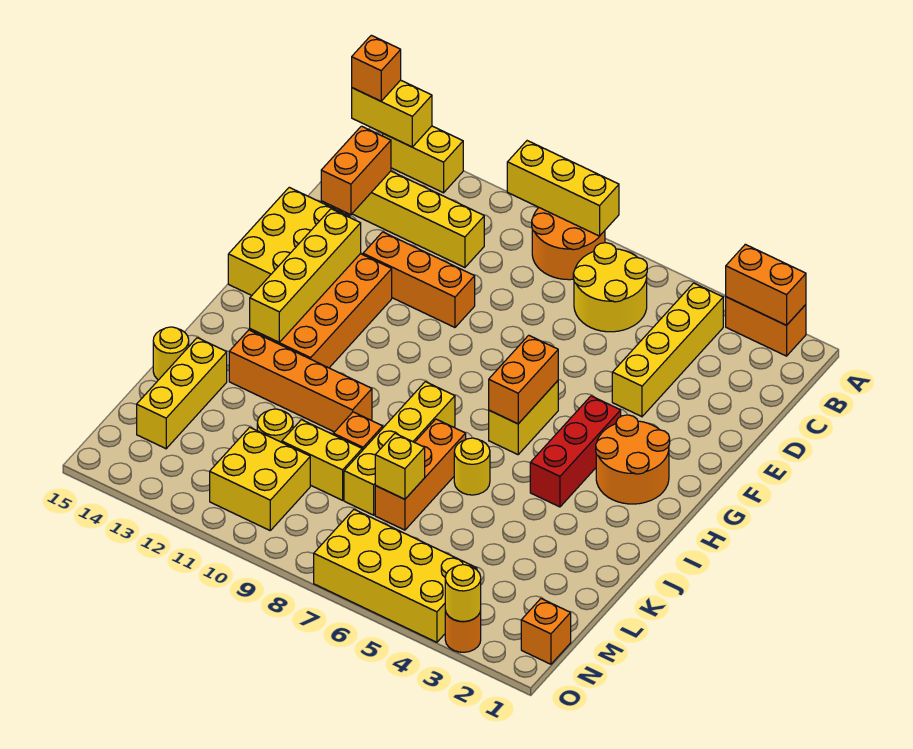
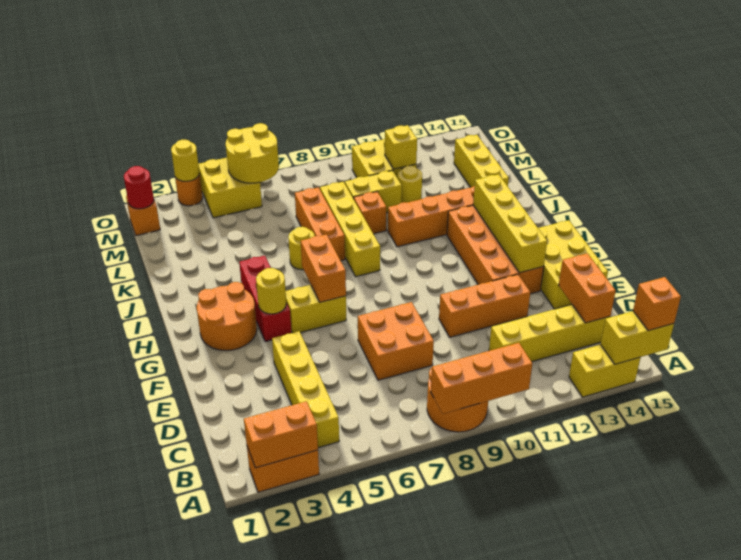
yellow brick A8:A10 level 2 -> orange brick A8:A10 level 2
yellow round brick B6:C7 level 1 -> yellow round brick N5:O6 level 2
none -> orange brick D7:E8 level 1
yellow brick G6:H6 level 1 -> yellow brick G5:G6 level 1
yellow round brick K15 level 1 -> yellow round brick G4 level 2
yellow brick L7 level 2 -> yellow brick M11 level 2
none -> red round brick N1 level 2
yellow brick N4:O7 level 1 -> yellow brick N4:O5 level 1

